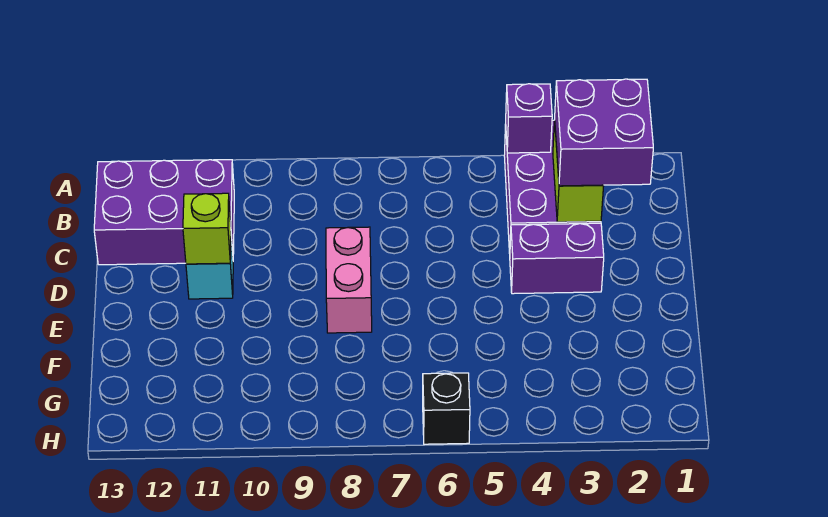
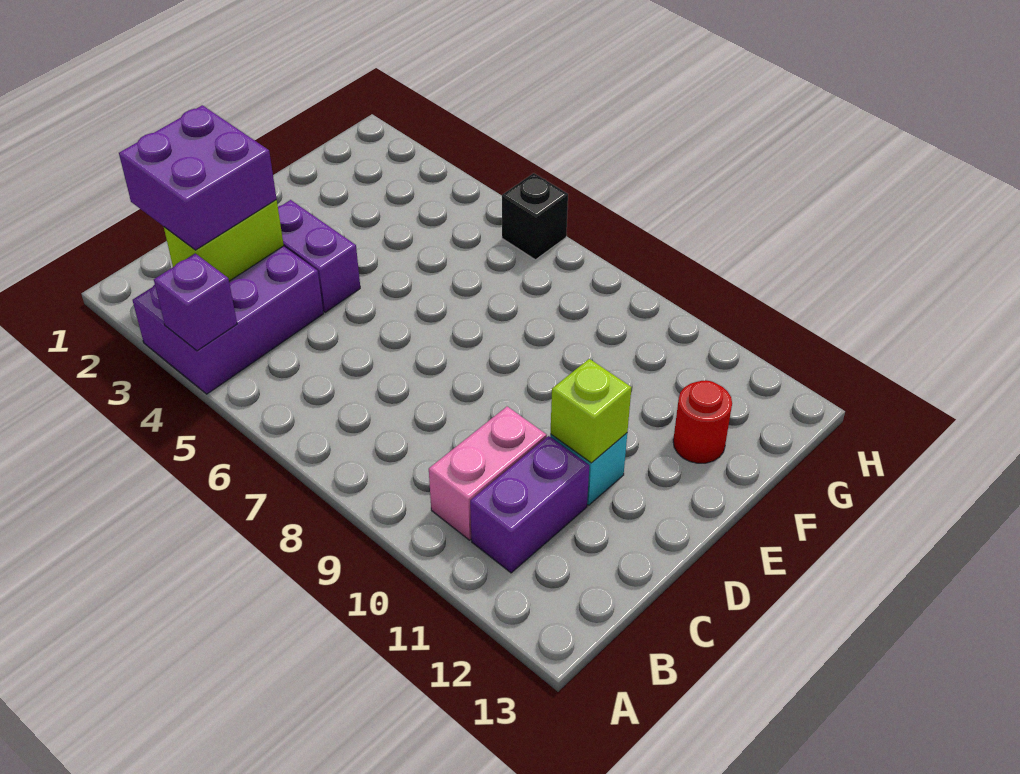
purple brick B11:C13 level 1 -> purple brick B11:C11 level 1
pink brick D8:E8 level 1 -> pink brick B10:C10 level 1
none -> red round brick F12 level 1

